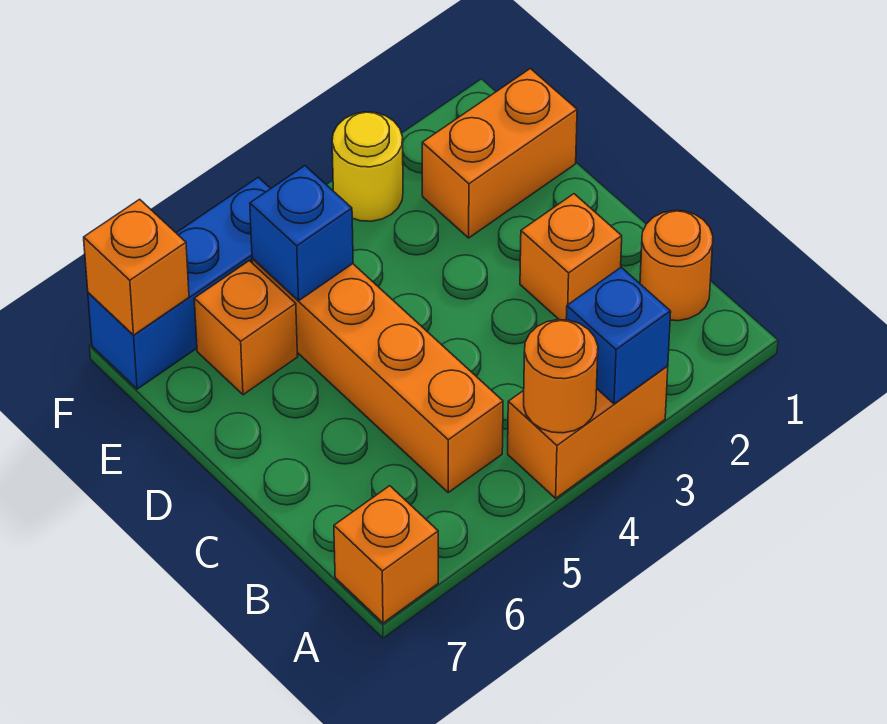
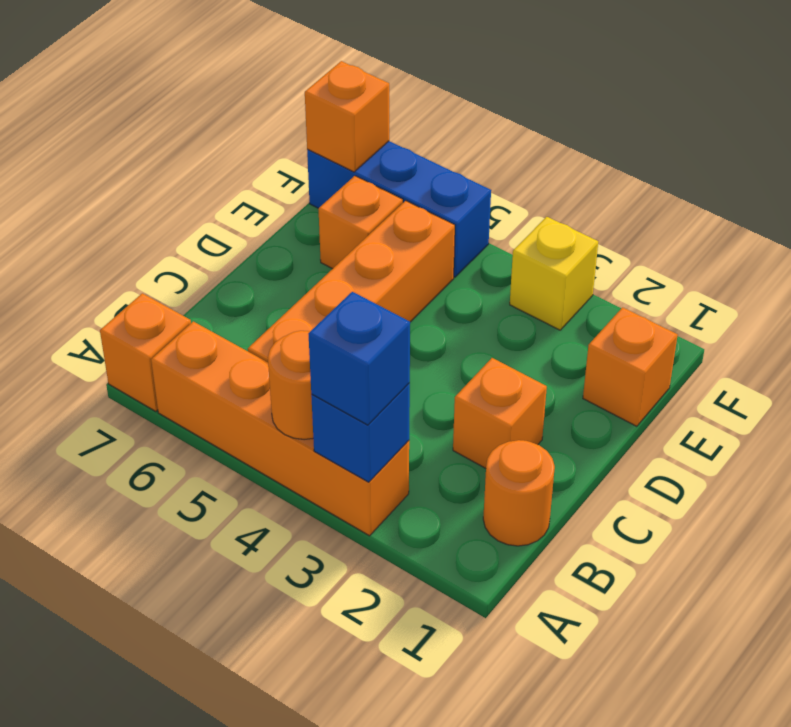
orange brick A3:A4 level 1 -> orange brick A3:A6 level 1
orange brick E1:E2 level 1 -> orange brick E1 level 1
blue brick E5 level 2 -> blue brick A3 level 3
yellow round brick F3 level 1 -> yellow brick F3 level 1

